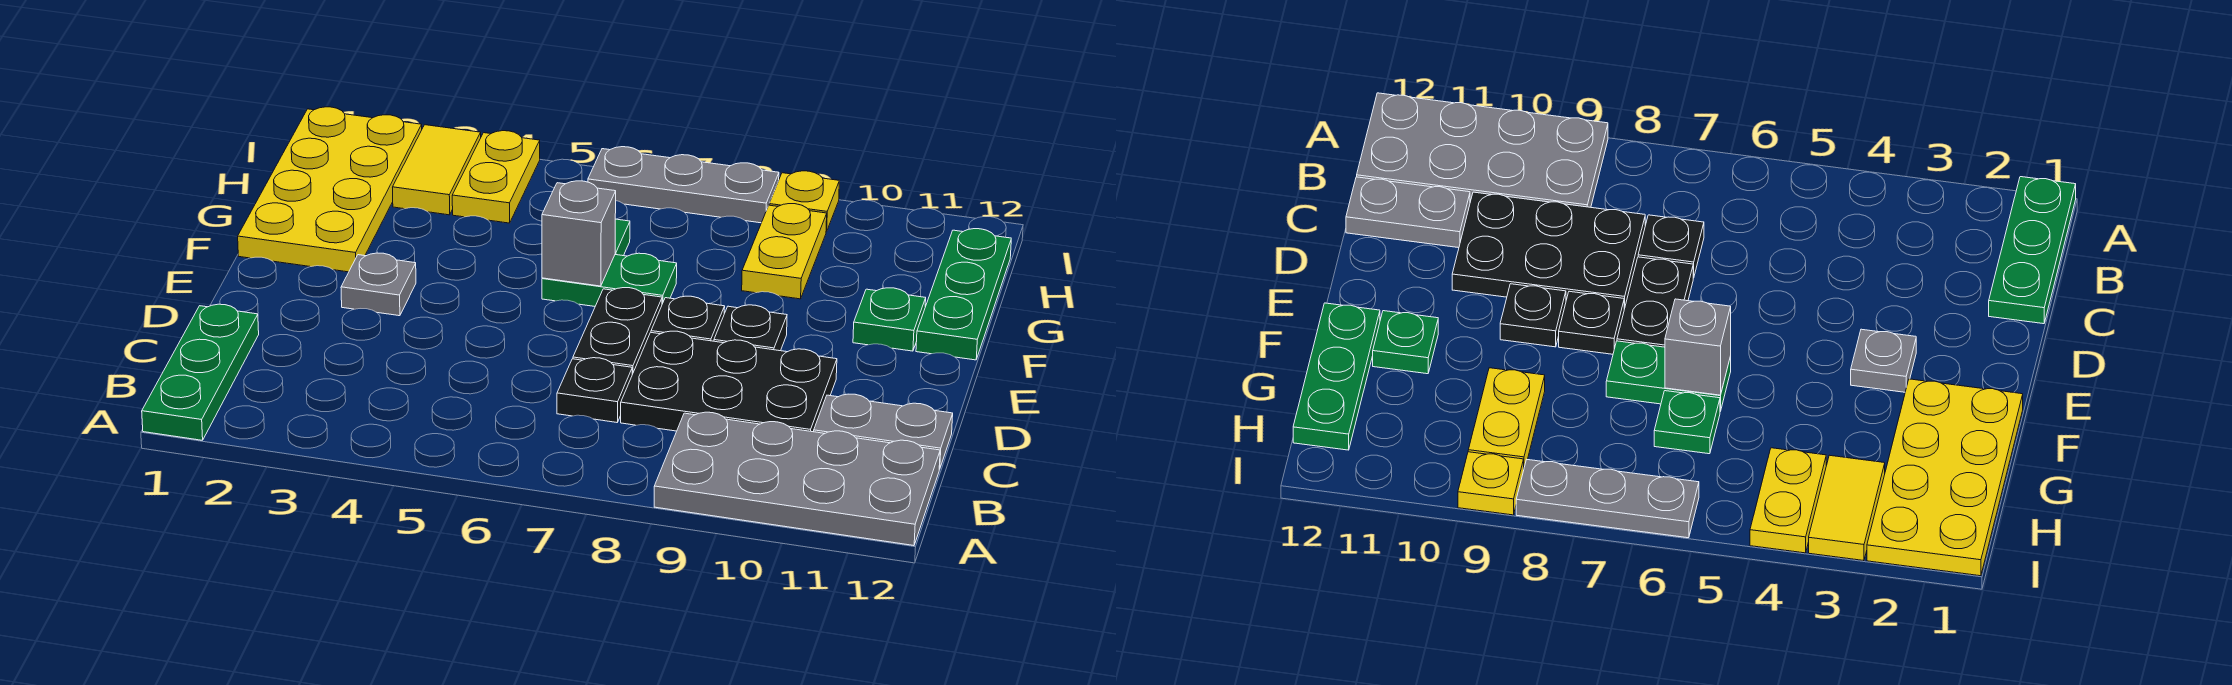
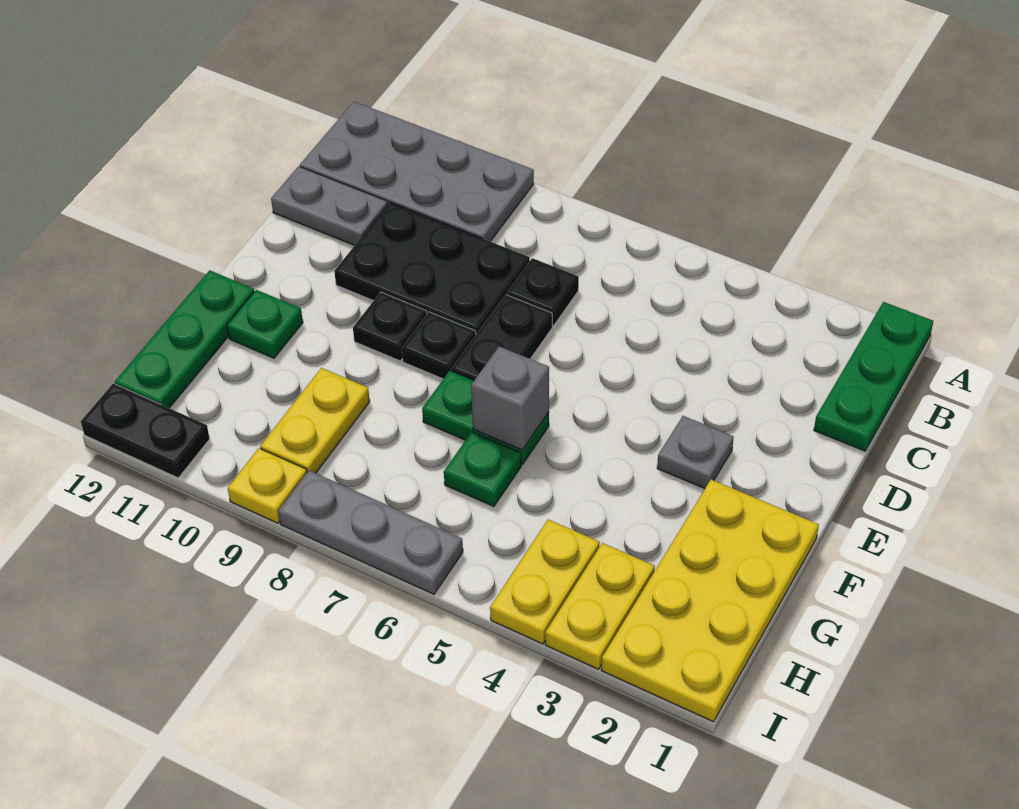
yellow tile H3:I3 level 1 -> yellow plate H3:I3 level 1
none -> black plate I11:I12 level 1

